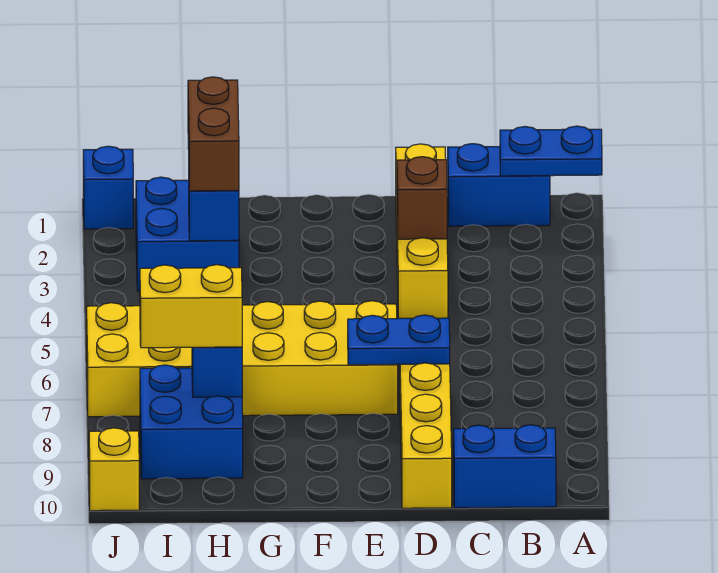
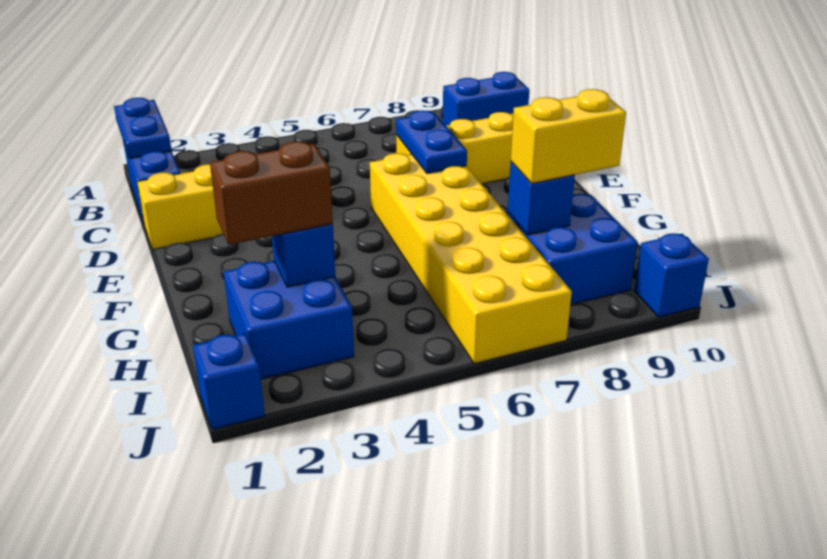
blue brick B10:C10 level 1 -> blue brick B9:B10 level 1
brown brick D3 level 2 -> none
yellow brick H8:I8 level 3 -> yellow brick H8:H9 level 3
yellow brick J10 level 1 -> blue brick J10 level 1

